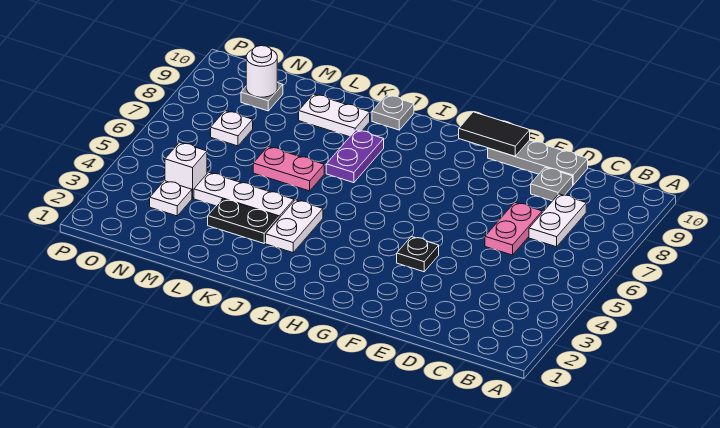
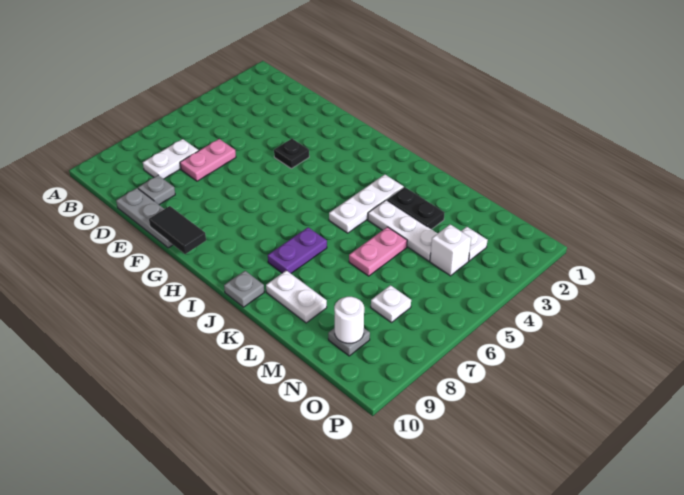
white plate J3:J4 level 1 -> white plate J3:J5 level 1
pink plate K6:L6 level 1 -> pink plate L5:L6 level 1

